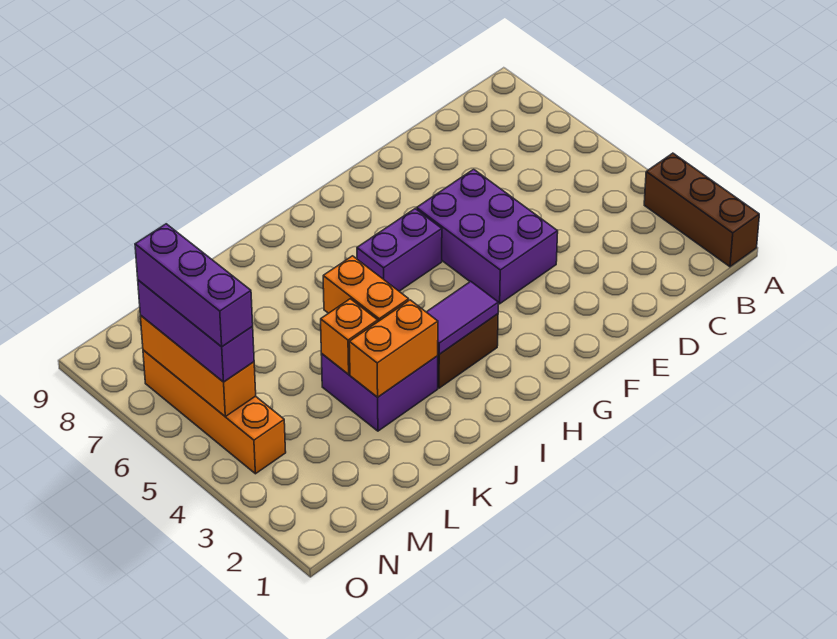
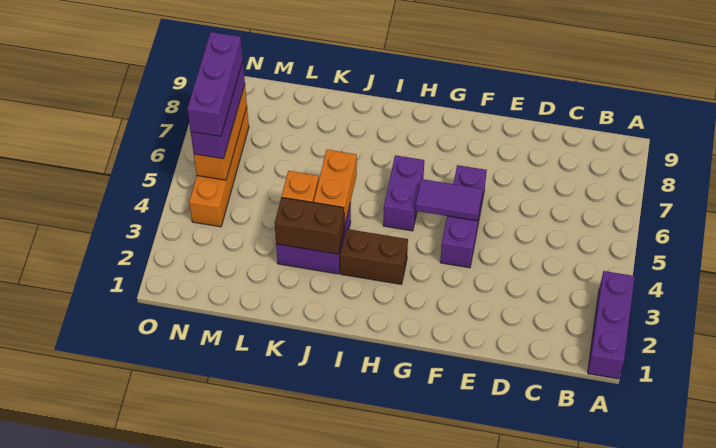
brown brick A1:A3 level 1 -> purple brick A1:A3 level 1
purple brick E4:F6 level 1 -> purple brick F4:F6 level 1
purple brick G6:H6 level 1 -> purple brick H5:H6 level 1
purple tile H3:I3 level 2 -> purple tile F5:G5 level 2
orange brick J3:K3 level 2 -> brown brick J3:K3 level 2

